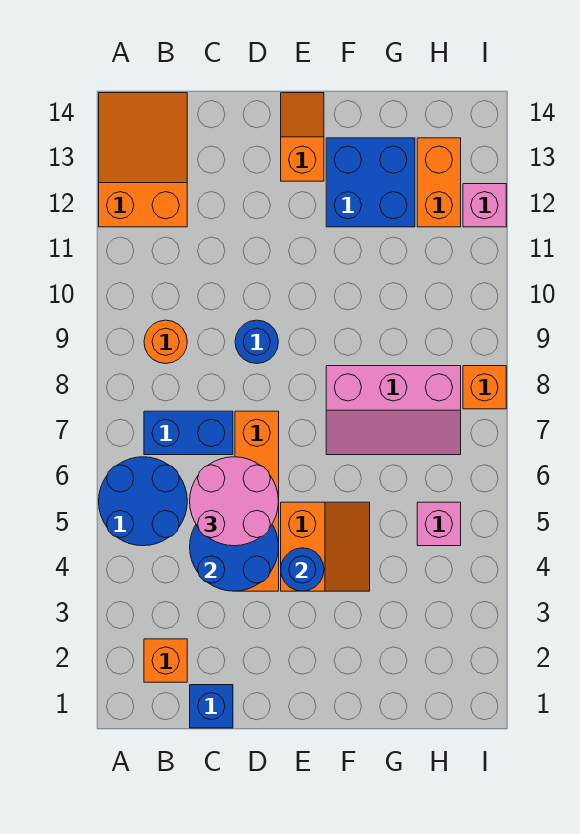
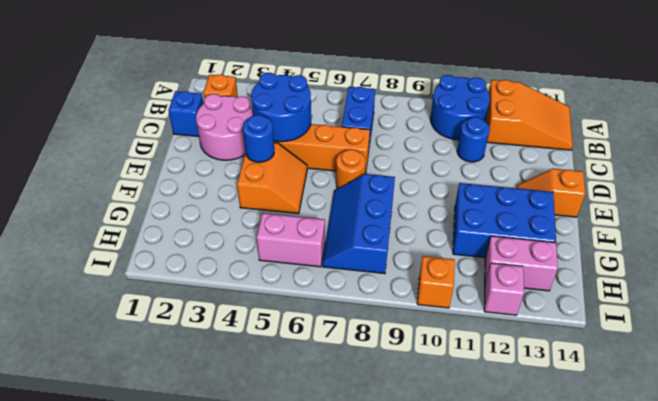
blue round brick A5:B6 level 1 -> blue round brick A10:B11 level 1
orange round brick B9 level 1 -> orange round brick E7 level 1
pink round brick C5:D6 level 3 -> pink round brick C2:D3 level 1
blue round brick D9 level 1 -> blue round brick C11 level 1
orange slope E4:F5 level 1 top E -> orange slope E4:F5 level 1 top 4
orange slope E13:E14 level 1 top 13 -> orange slope E13:E14 level 1 top 14
pink slope F7:H8 level 1 top 8 -> blue slope F7:H8 level 1 top 8
blue brick F12:G13 level 1 -> blue brick F11:G13 level 1
pink brick H5 level 1 -> pink brick H5:H6 level 1
orange brick H12:H13 level 1 -> pink brick H12:H13 level 1
orange brick I8 level 1 -> orange brick I10 level 1

